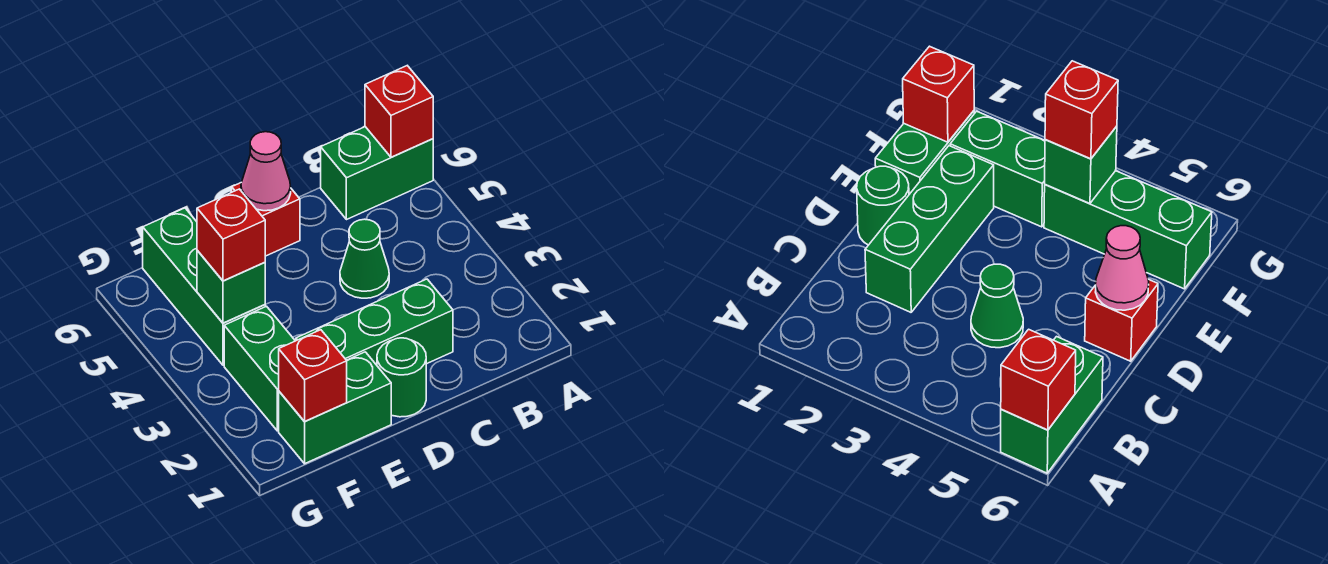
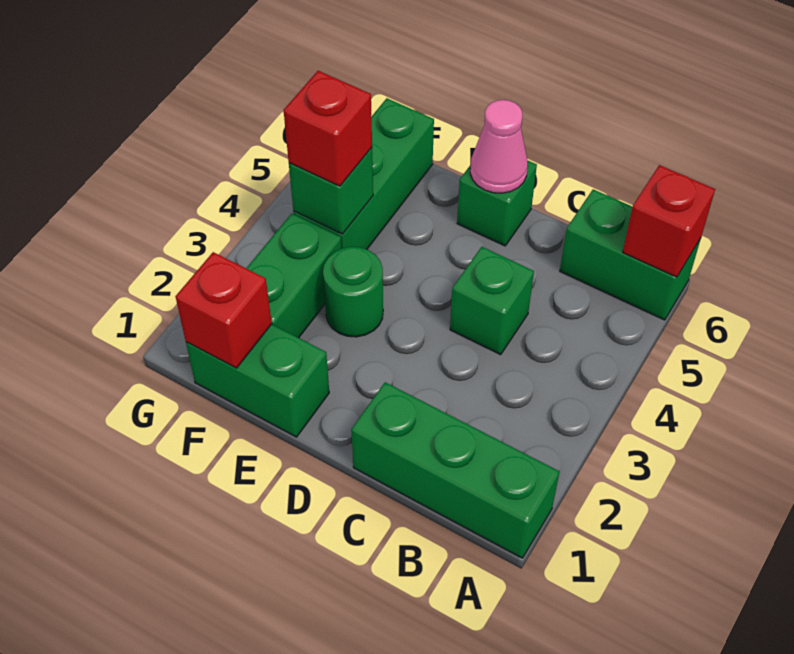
green brick C2:E2 level 1 -> green brick A1:C1 level 1
green cone C4 level 1 -> green brick C4 level 1
green round brick D1 level 1 -> green round brick E3 level 1
red brick D6 level 1 -> green brick D6 level 1

